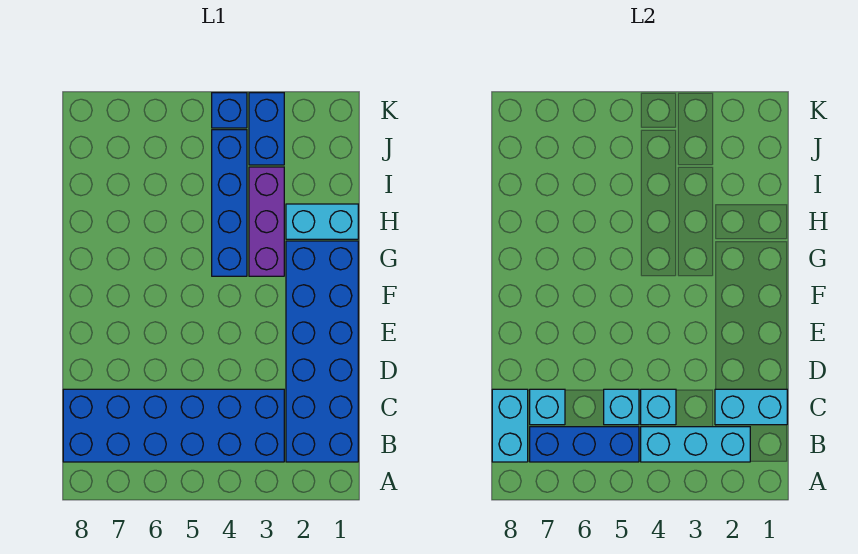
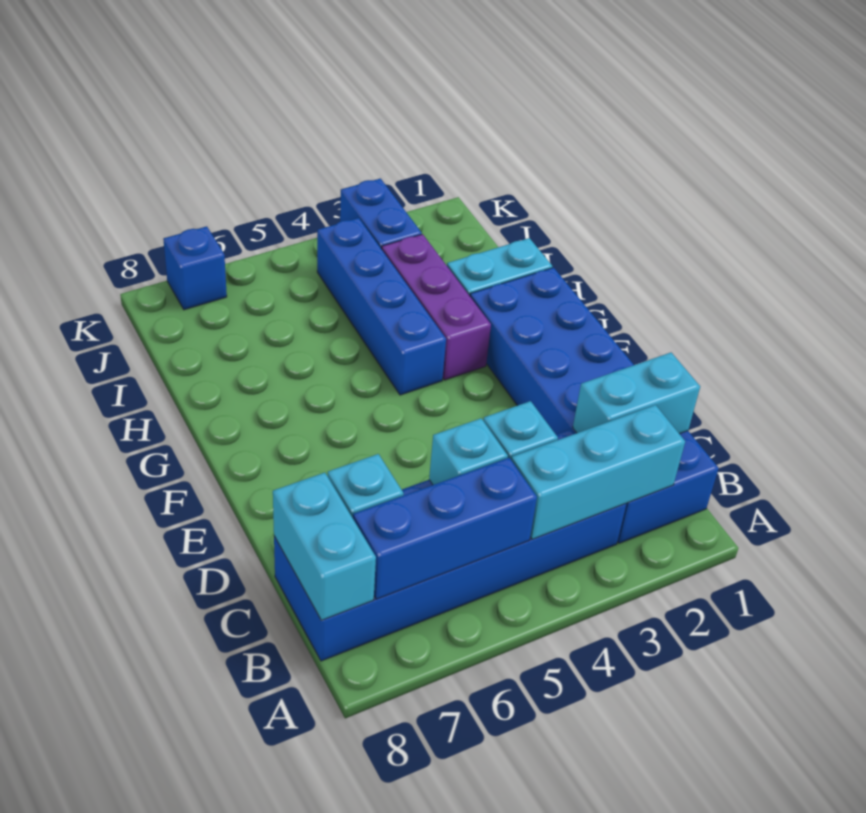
blue brick K4 level 1 -> blue brick K7 level 1

